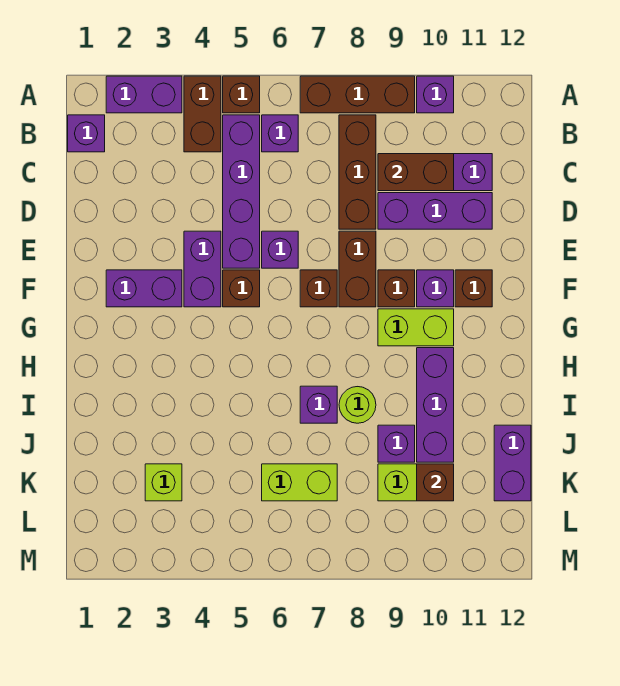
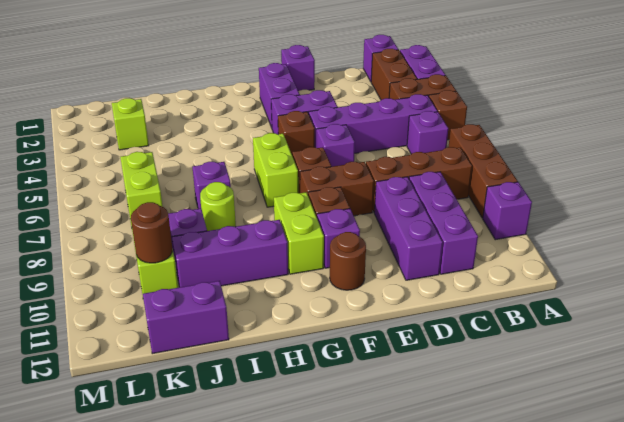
brown brick C9:C10 level 2 -> brown brick B2:B3 level 1
none -> purple brick E1 level 1
brown brick F11 level 1 -> brown round brick F11 level 1
none -> lime brick G6:G7 level 1
brown brick K10 level 2 -> brown round brick K10 level 2

